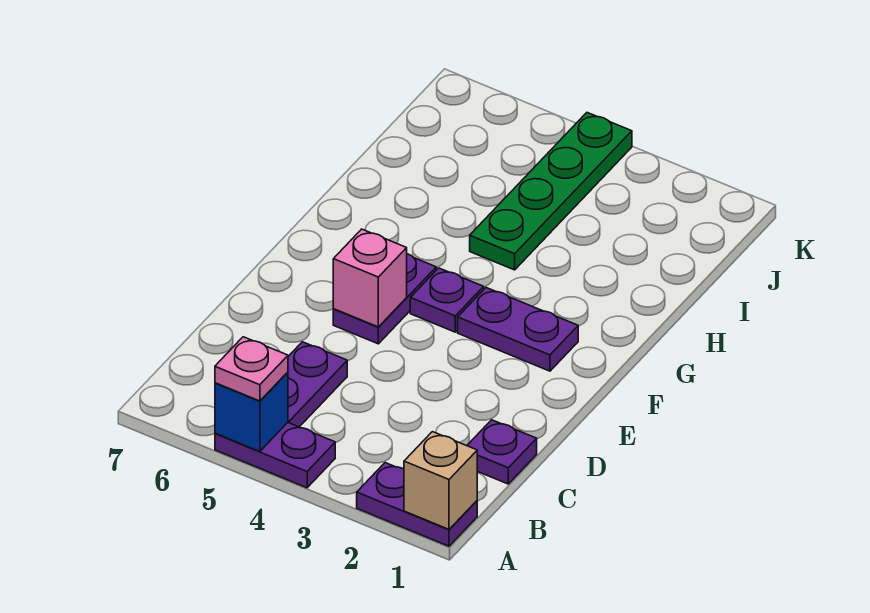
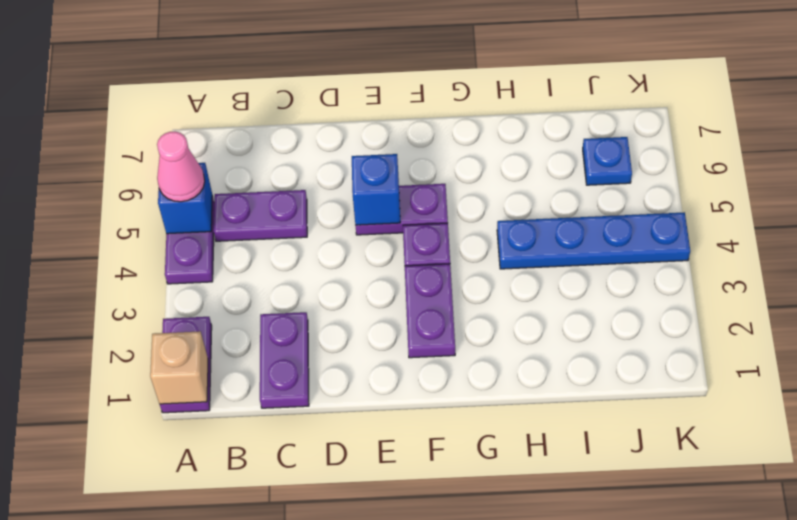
pink plate A5 level 3 -> pink cone A5 level 3
purple plate C1 level 1 -> purple plate C1:C2 level 1
pink brick E5 level 2 -> blue brick E5 level 2
green plate H4:K4 level 1 -> blue plate H4:K4 level 1
none -> blue plate J6 level 1

